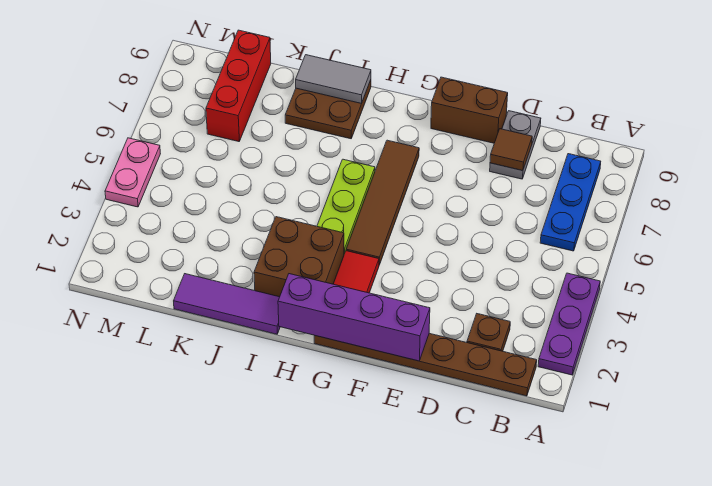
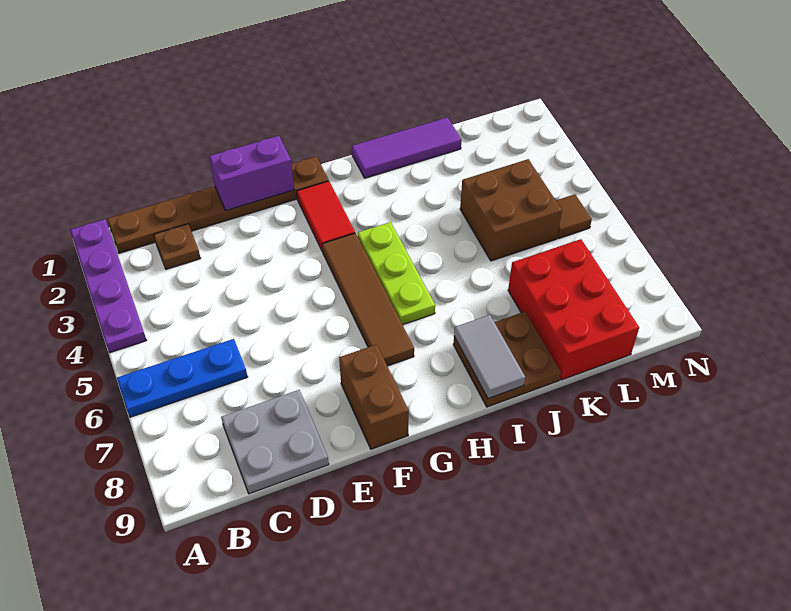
purple plate A2:A4 level 1 -> purple plate A1:A4 level 1
blue plate B6:B8 level 1 -> blue plate A6:C6 level 1
grey plate D8:D9 level 1 -> grey plate C8:D9 level 1
brown tile D8 level 2 -> brown tile M5 level 1
purple brick E1:H1 level 2 -> purple brick E1:F1 level 2
brown brick E9:F9 level 1 -> brown brick F8:F9 level 1
brown brick H2:I3 level 1 -> brown brick K4:L5 level 1
grey tile I9:J9 level 2 -> grey tile I8:I9 level 2
red brick L7:L9 level 1 -> red brick K7:L9 level 1
pink plate N4:N5 level 1 -> none

